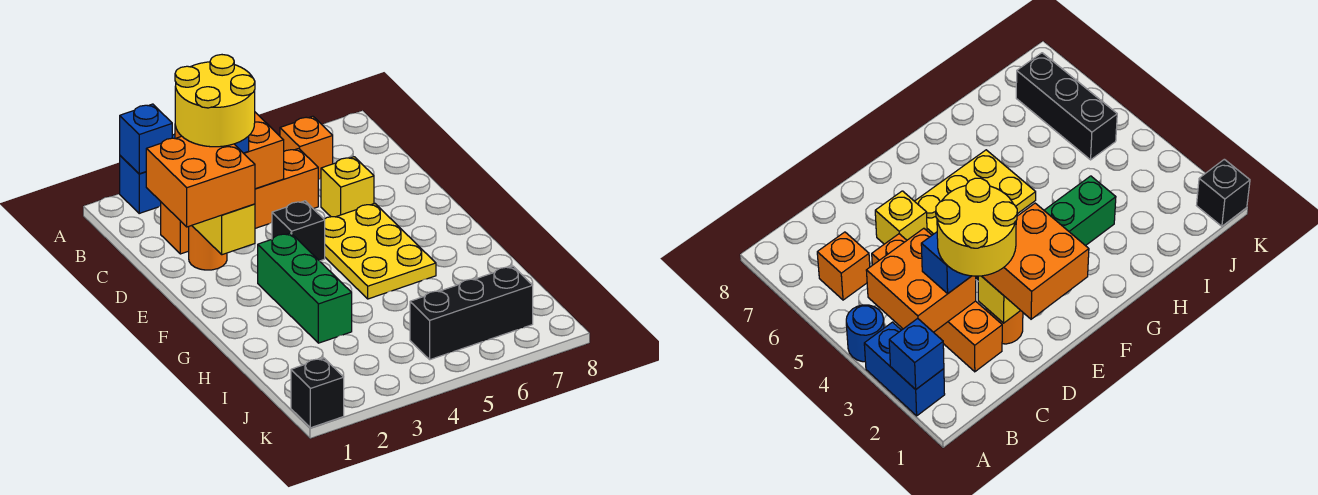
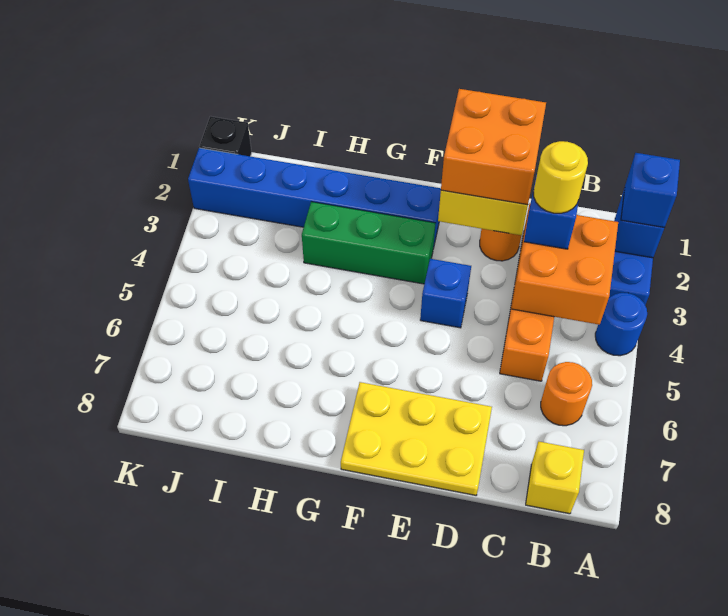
none -> blue brick A2 level 3
orange brick B6 level 1 -> orange round brick B6 level 1
yellow round brick C2:D3 level 4 -> yellow round brick C3 level 4
yellow brick D6 level 1 -> yellow brick B8 level 1
black brick E4 level 1 -> blue brick E4 level 1
yellow plate E5:G6 level 1 -> yellow plate D7:F8 level 1
none -> blue brick F2:K2 level 1
black brick J5:J7 level 1 -> none

